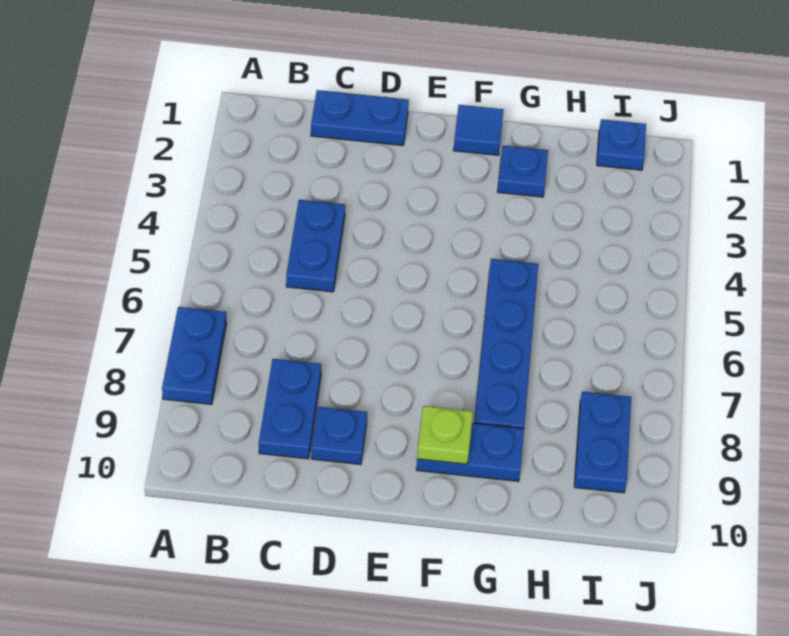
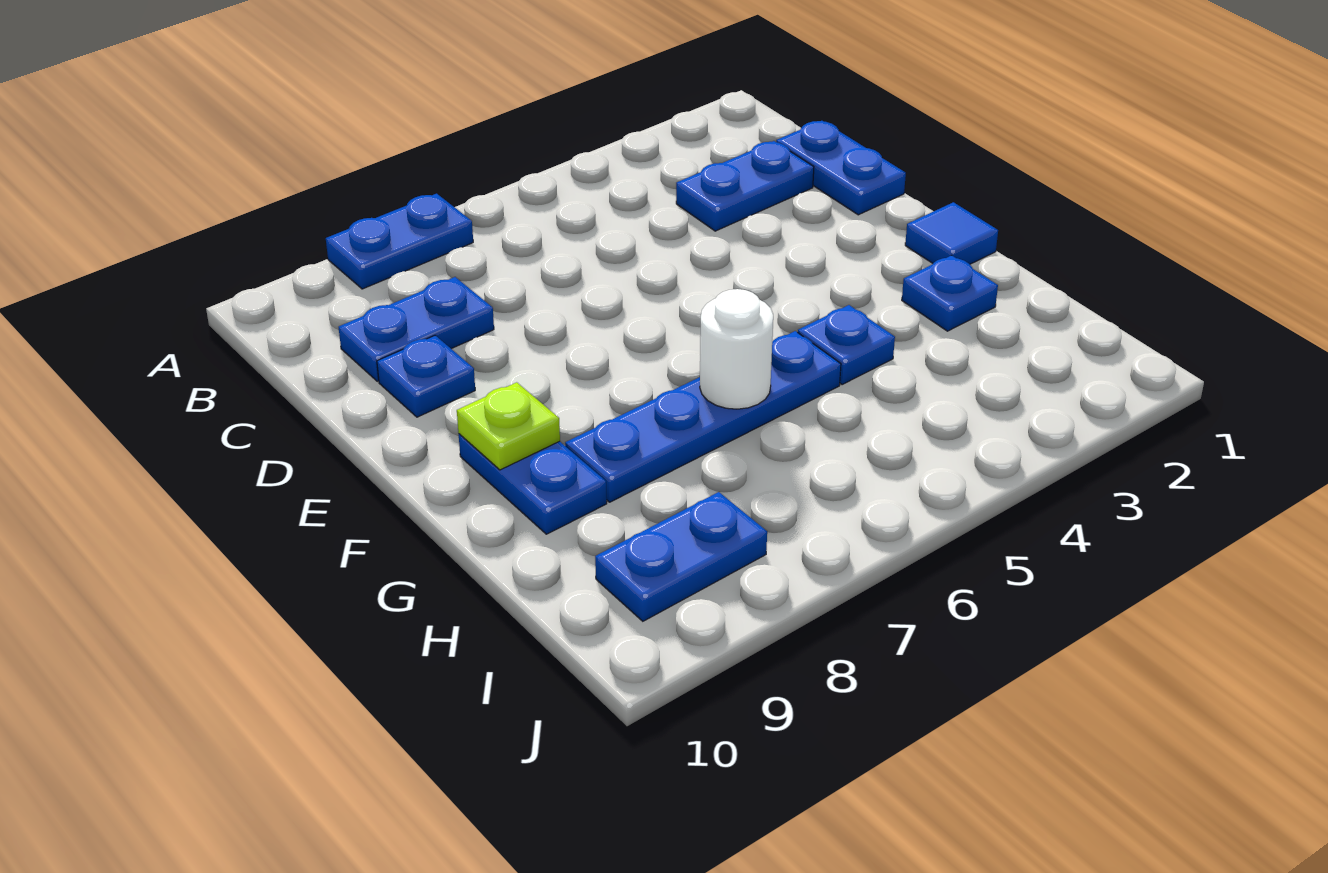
blue plate C4:C5 level 1 -> blue plate C2:C3 level 1
none -> white round brick G6 level 2
blue plate I1 level 1 -> blue plate G4 level 1

